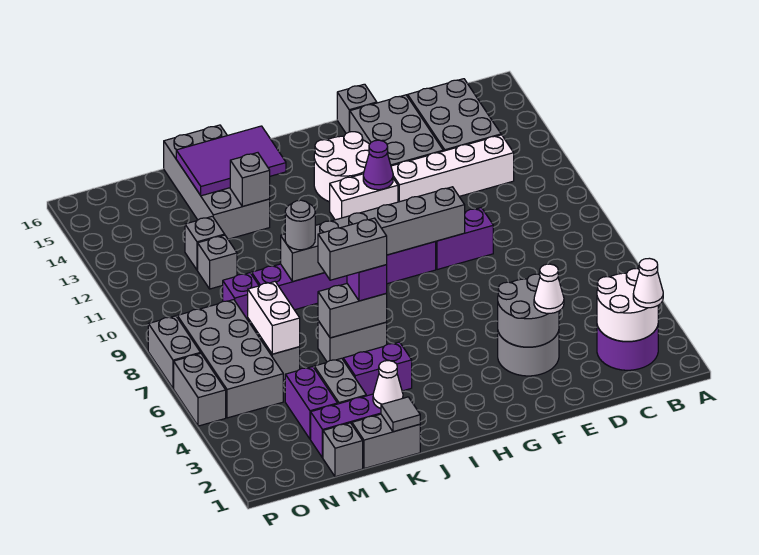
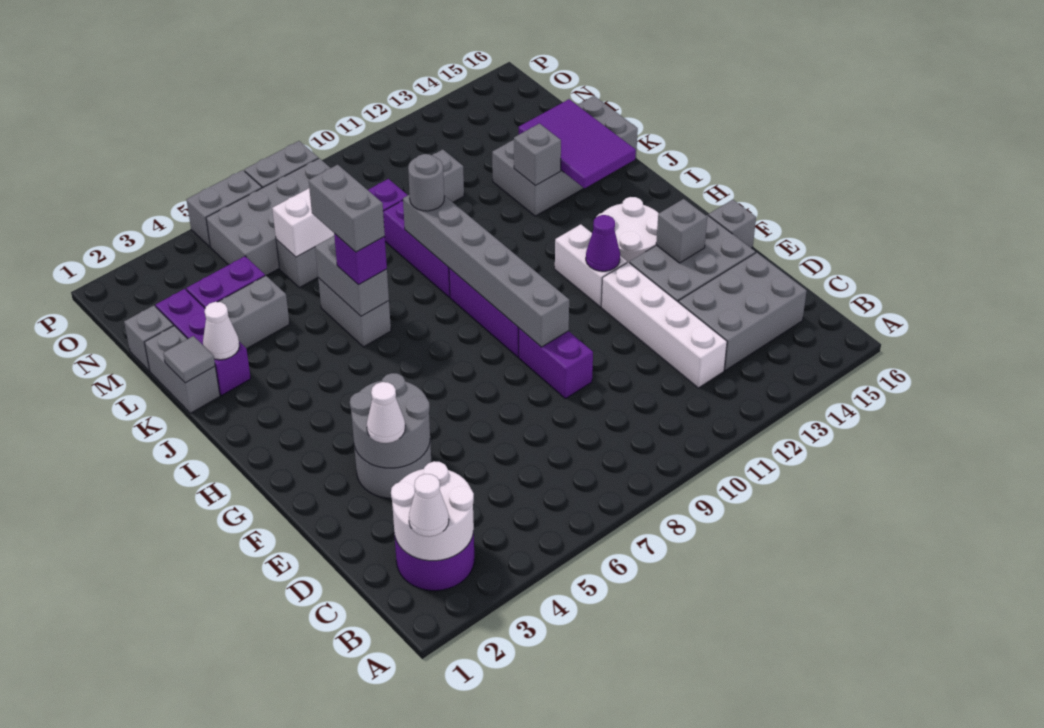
purple brick J4:K4 level 1 -> none
grey brick M12 level 1 -> grey brick F14 level 2

